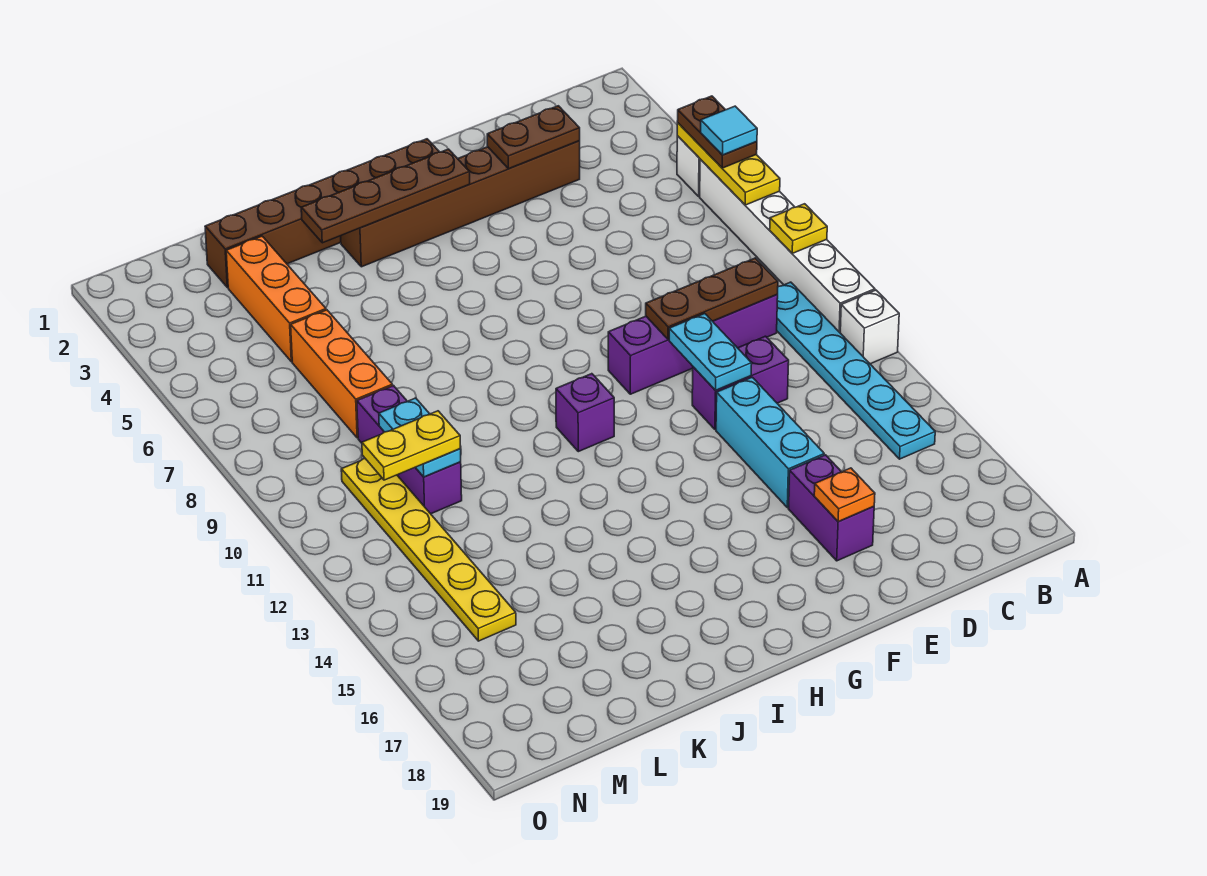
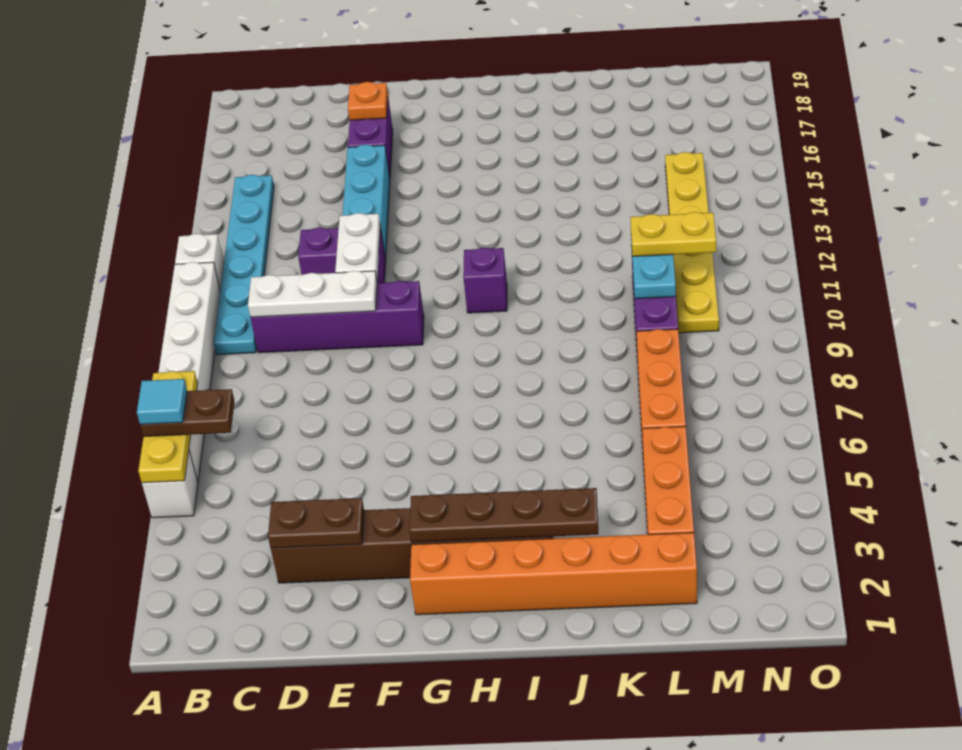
brown plate A5:A6 level 3 -> brown plate A6:B6 level 3
yellow plate A9 level 2 -> none
brown plate C10:E10 level 2 -> white plate C10:E10 level 2
cyan plate E11:E12 level 2 -> white plate E11:E12 level 2
brown brick G2:L2 level 1 -> orange brick G2:L2 level 1

